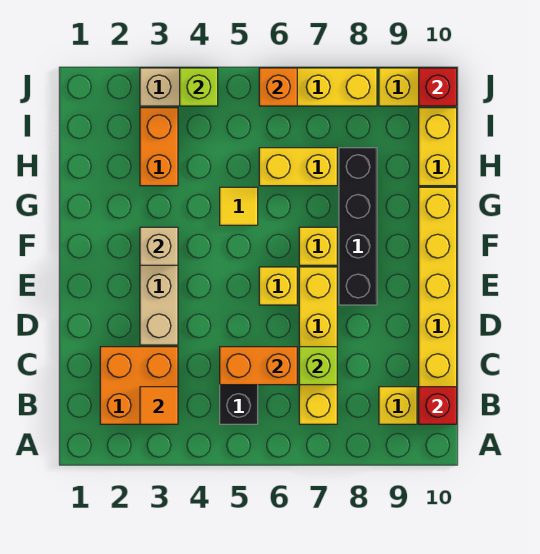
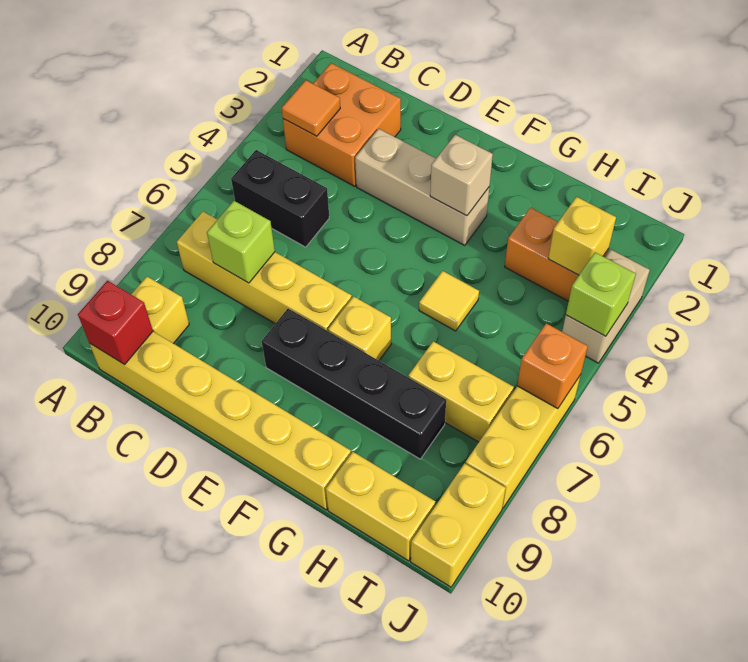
orange brick C5:C6 level 2 -> none
yellow brick E6 level 1 -> yellow brick I3 level 2
yellow brick H6:H7 level 1 -> yellow brick H7:I7 level 1
red brick J10 level 2 -> none

